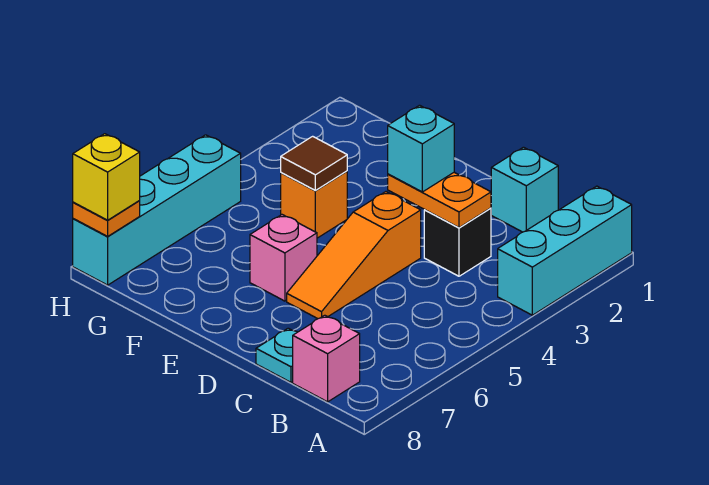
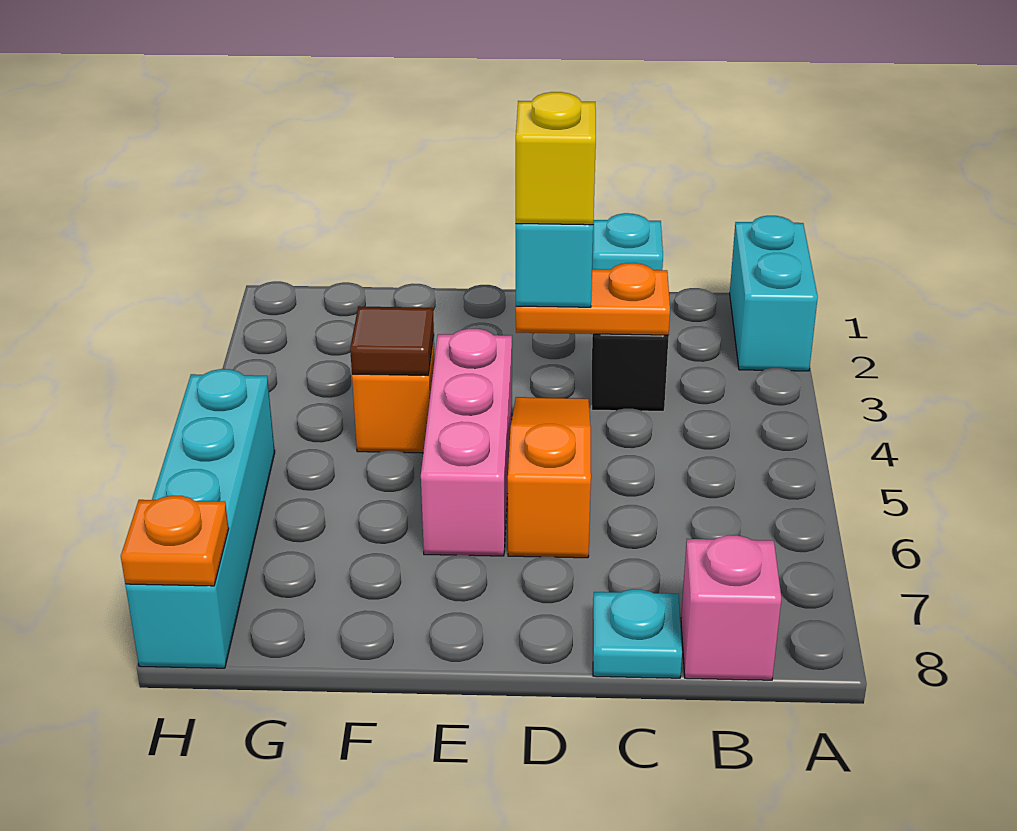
cyan brick A1:A3 level 1 -> cyan brick A1:A2 level 1
orange slope D4:D6 level 1 top 4 -> orange slope D4:D6 level 1 top 6
pink brick E6 level 1 -> pink brick E4:E6 level 1
yellow brick H8 level 3 -> yellow brick D3 level 4

